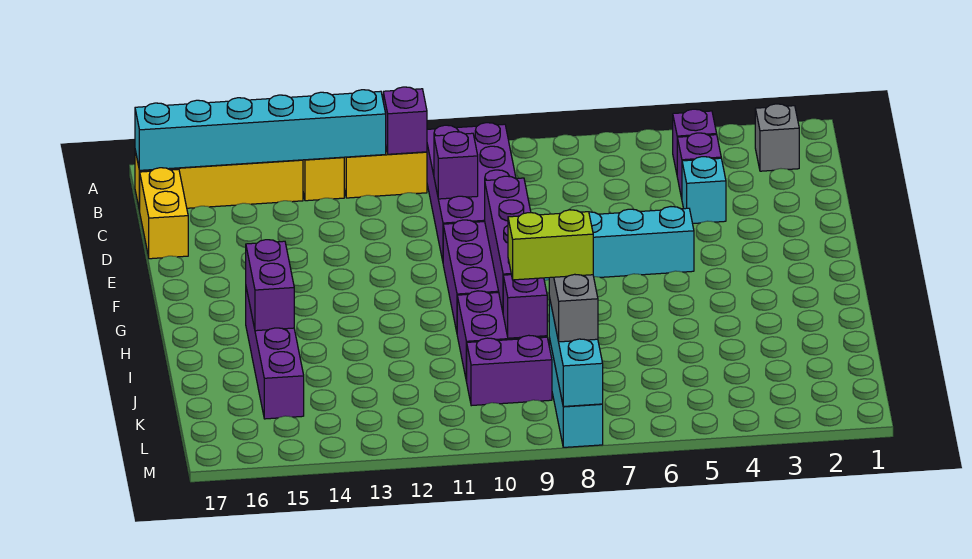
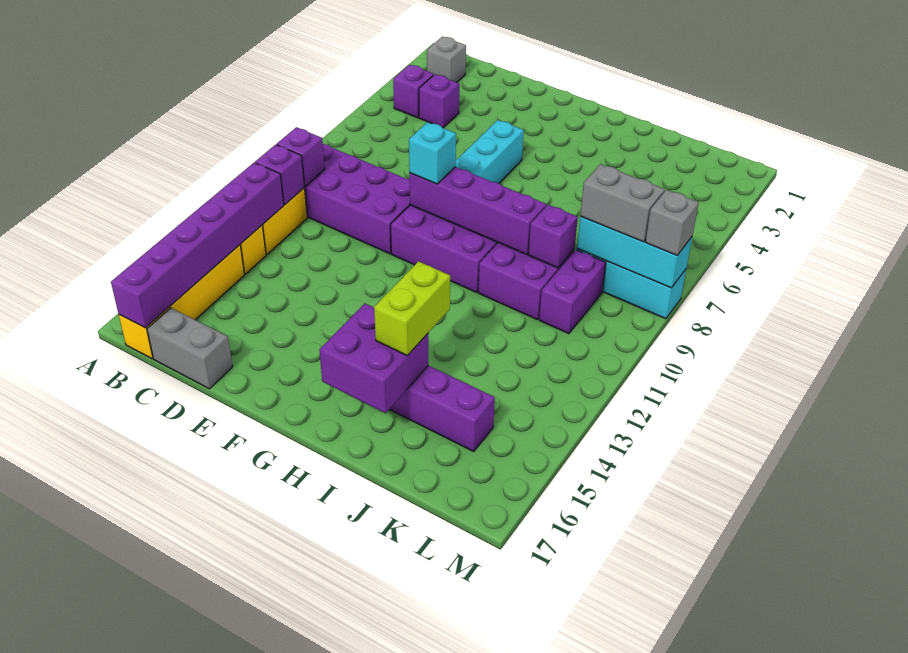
cyan brick B12:B17 level 2 -> purple brick B12:B17 level 2
yellow brick C17:D17 level 1 -> grey brick C17:D17 level 1
cyan brick D4 level 1 -> cyan brick F9 level 3
purple brick D10 level 2 -> purple brick B10 level 2
purple brick H15:I15 level 2 -> purple brick H15:I16 level 2
lime brick K8:K9 level 4 -> lime brick I14:I15 level 3
none -> grey brick M8 level 3

